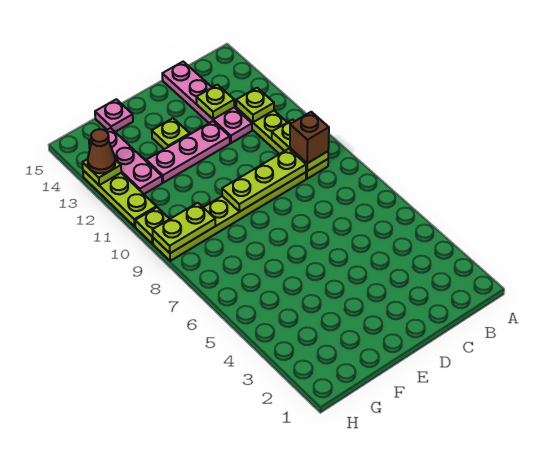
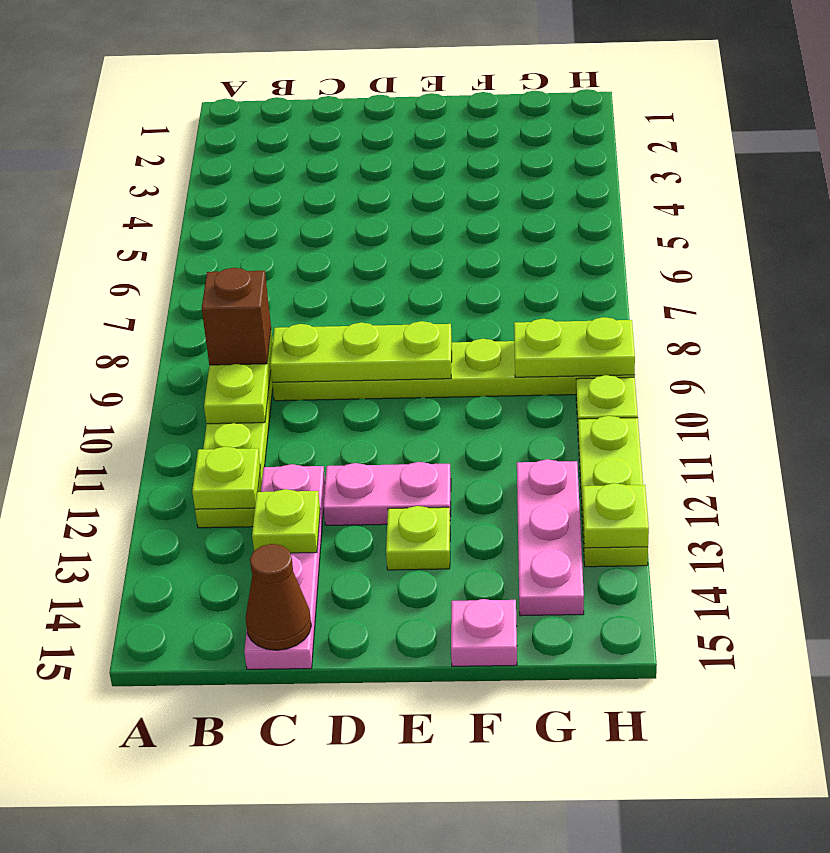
pink plate D12:F12 level 1 -> pink plate D12:E12 level 1
brown cone H13 level 3 -> brown cone C15 level 2

